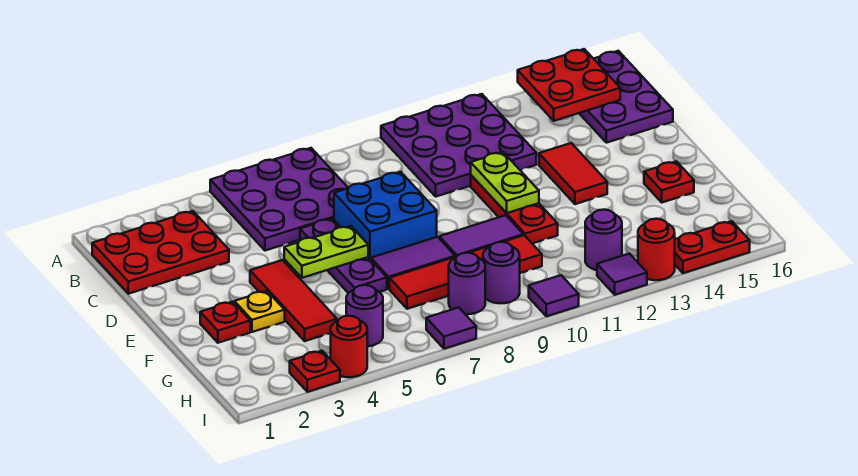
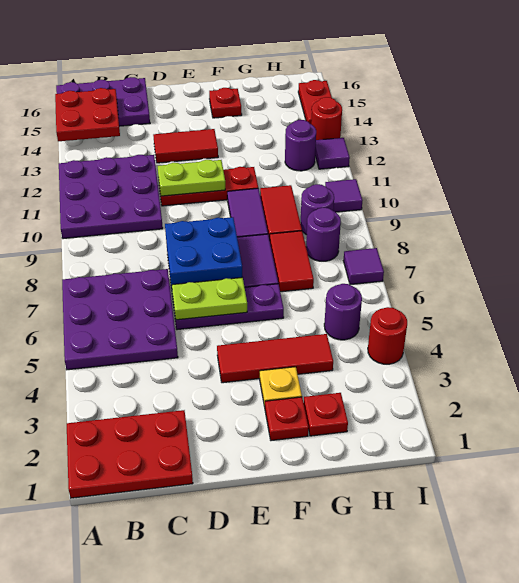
red plate B1:C3 level 1 -> red plate A1:C2 level 1
lime plate E5:E6 level 2 -> lime plate D6:E6 level 2
red plate I3 level 1 -> red plate G2 level 1

